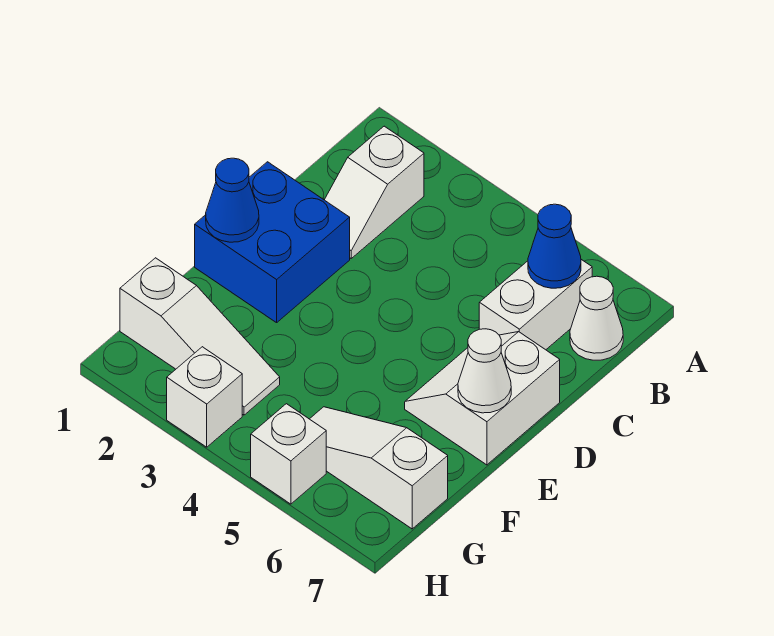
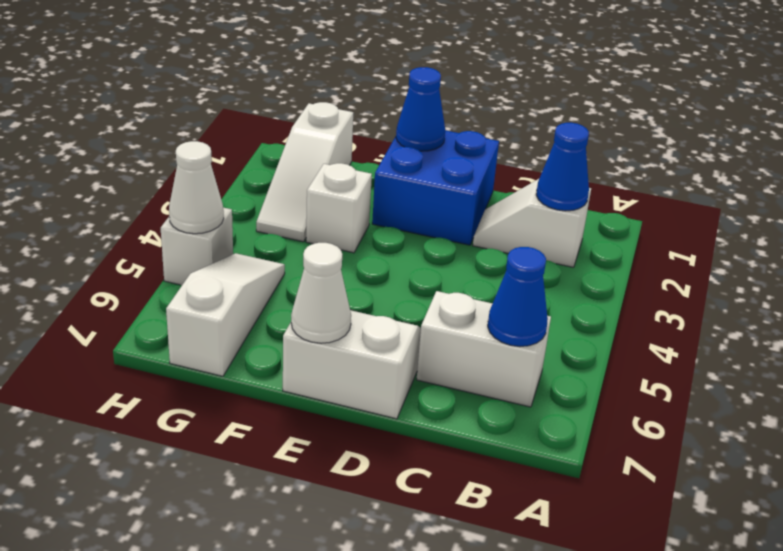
none -> blue cone B2 level 2
white cone B7 level 1 -> white cone H5 level 2
white brick H3 level 1 -> white brick F3 level 1

